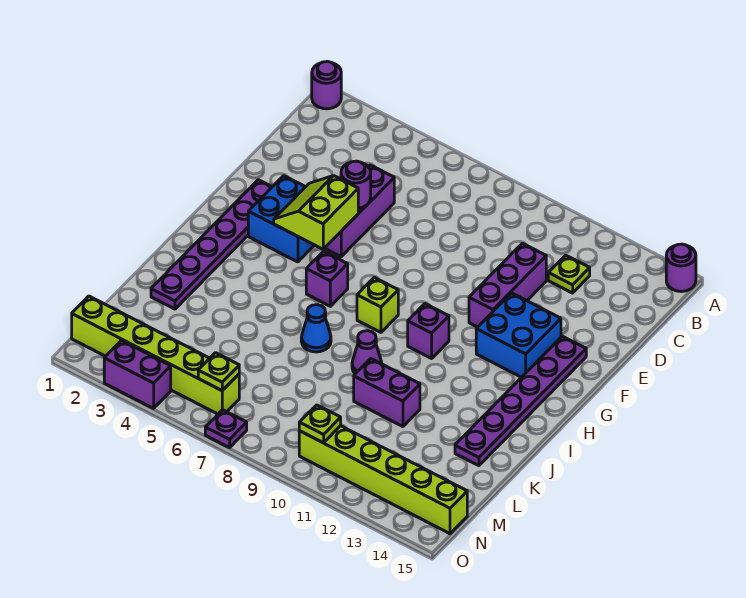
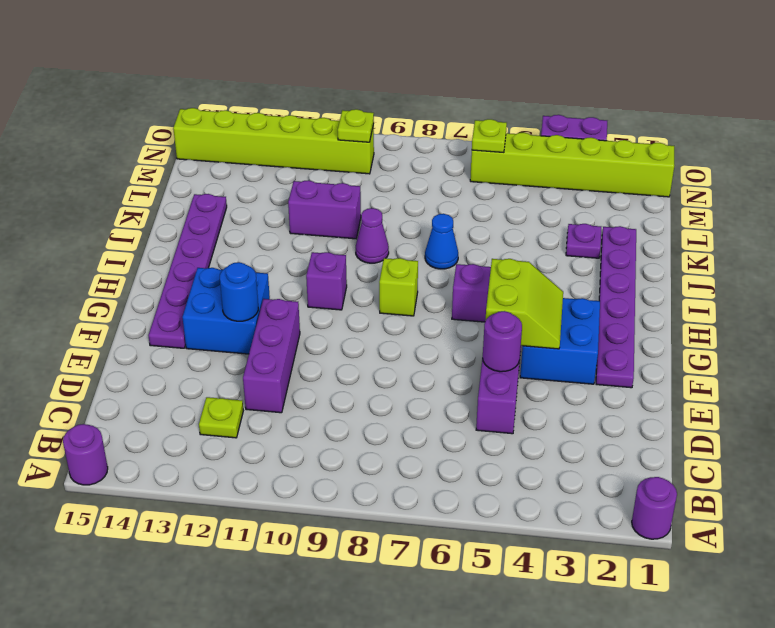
none -> blue round brick F12 level 2
purple plate O7 level 1 -> purple plate K3 level 1

